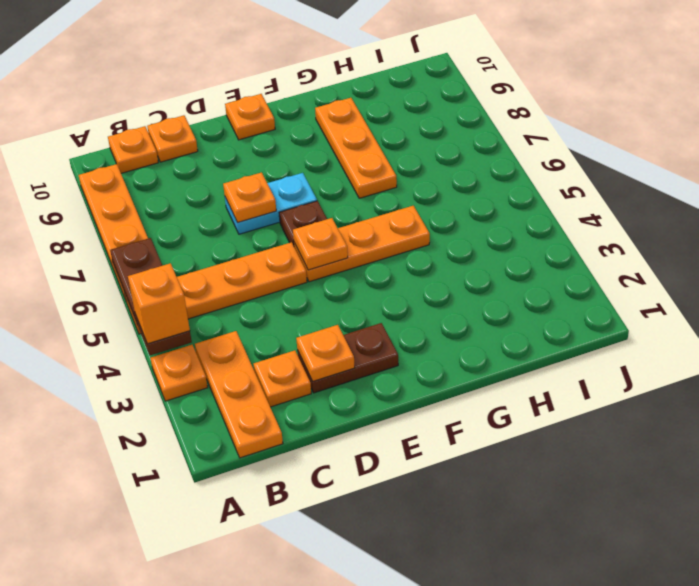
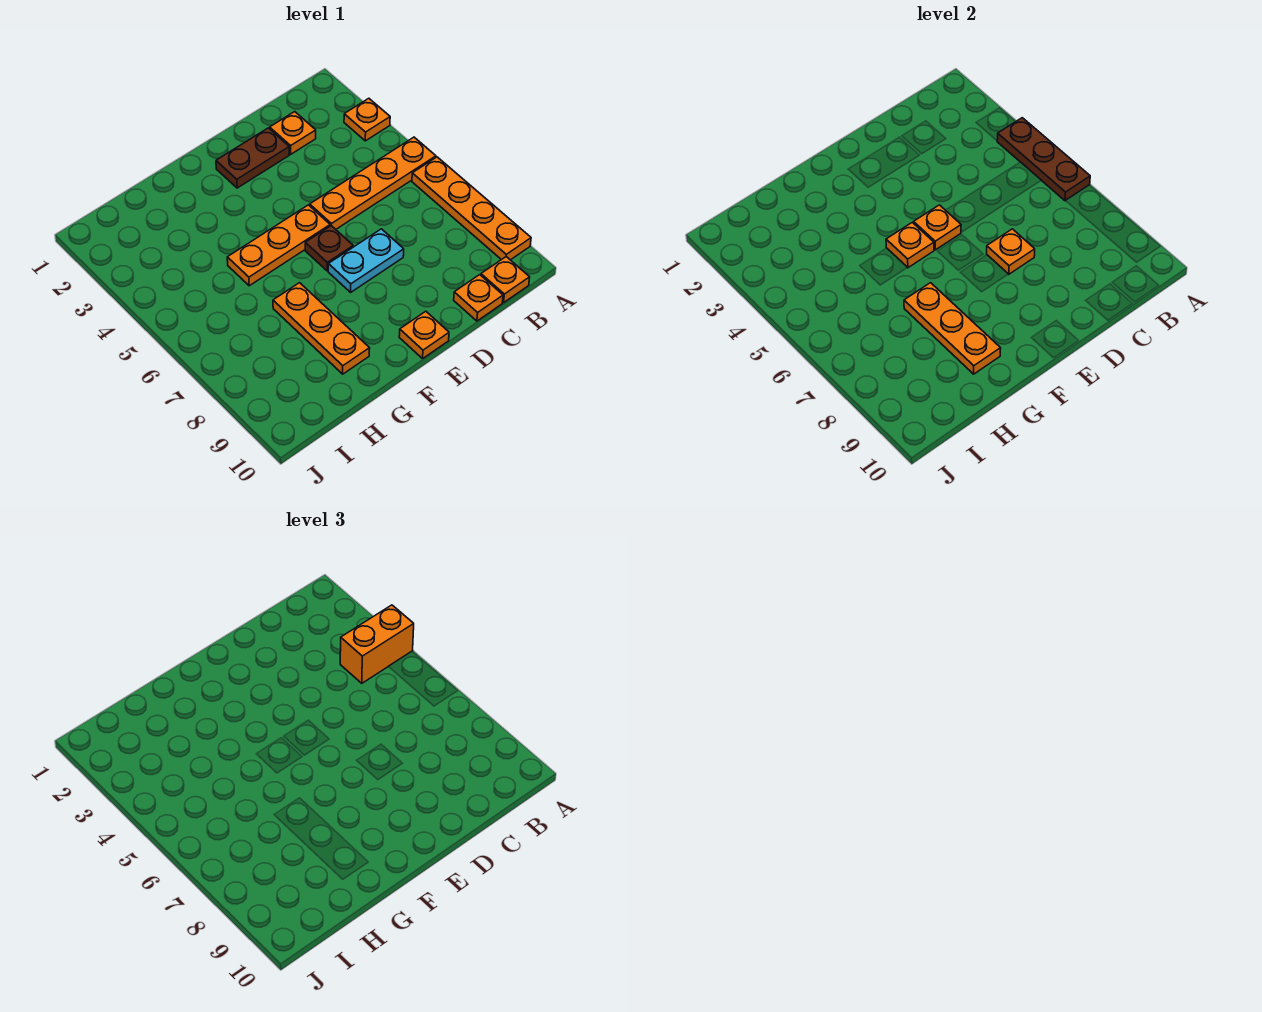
orange brick A4 level 3 -> orange brick A4:B4 level 3
orange plate B1:B3 level 1 -> orange plate G7:G9 level 2
orange plate D2 level 2 -> orange plate F5 level 2

